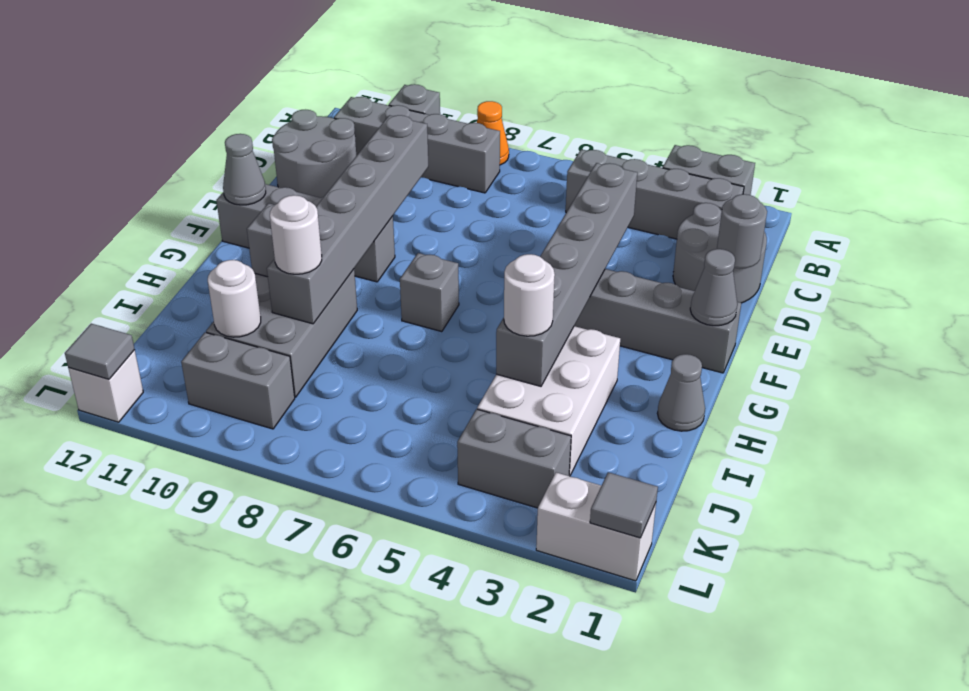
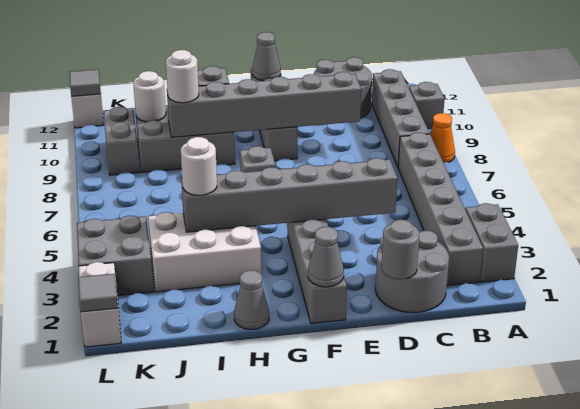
grey brick B2:B5 level 1 -> grey brick B2:B7 level 1
grey brick K3:K4 level 1 -> grey brick K3:L4 level 1

